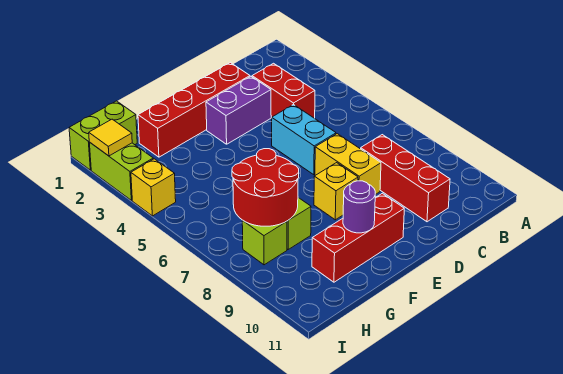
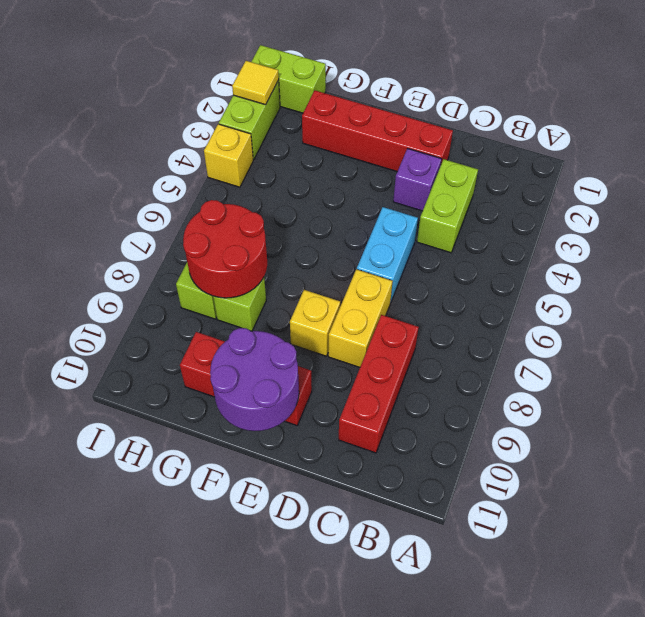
red brick C3:C4 level 1 -> lime brick C3:C4 level 1
purple brick D3:E3 level 1 -> purple brick D3 level 1
purple round brick F10 level 2 -> purple round brick E10:F11 level 2

